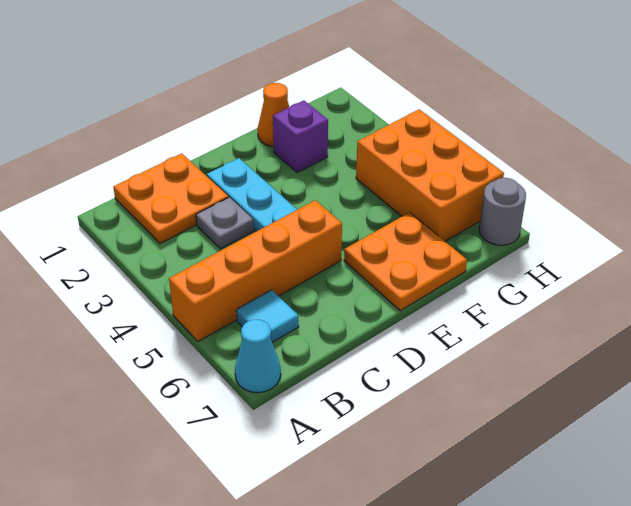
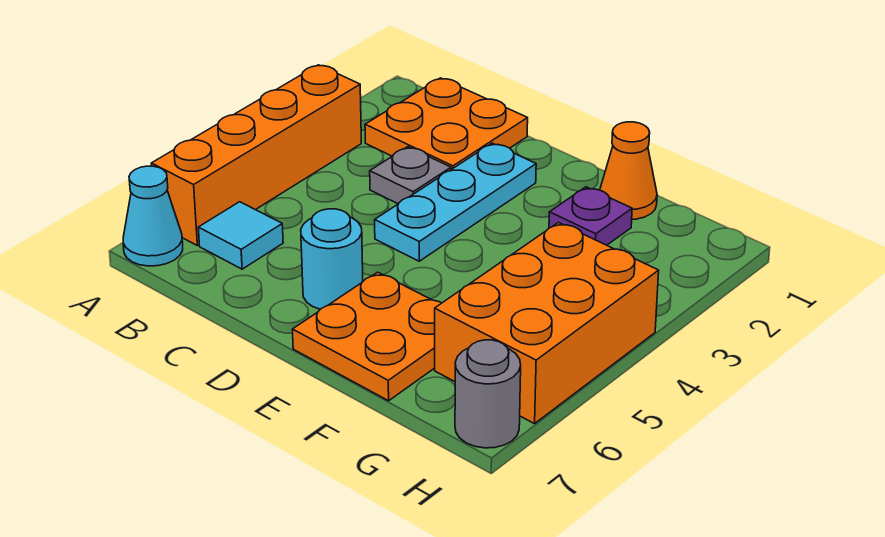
orange brick A5:D5 level 1 -> orange brick A3:A6 level 1
none -> cyan round brick D6 level 1
purple brick F2 level 1 -> purple plate F2 level 1

